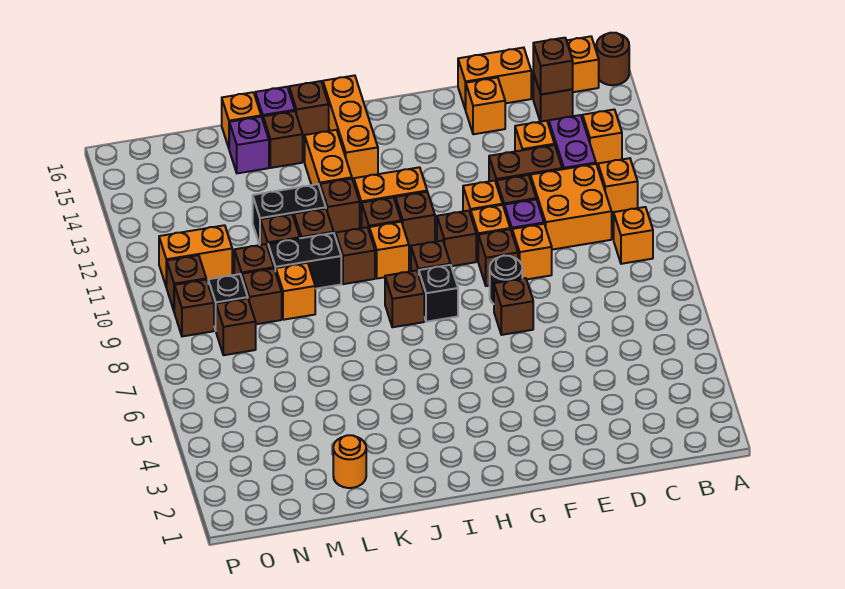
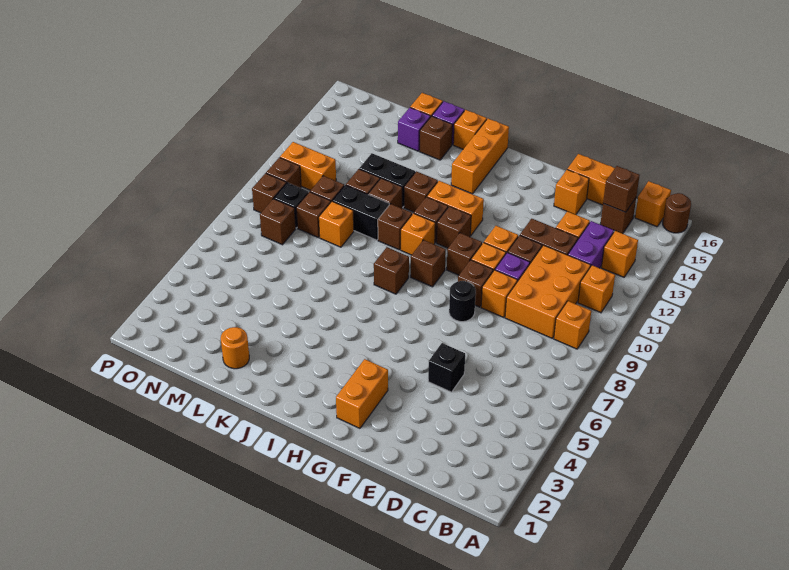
orange brick C10:D11 level 1 -> orange brick C9:D11 level 1
brown brick F7 level 1 -> none
black brick H8 level 1 -> black brick E5 level 1
orange brick J13:J14 level 1 -> orange brick G2:G3 level 1
brown brick J16 level 1 -> orange brick J16 level 1

